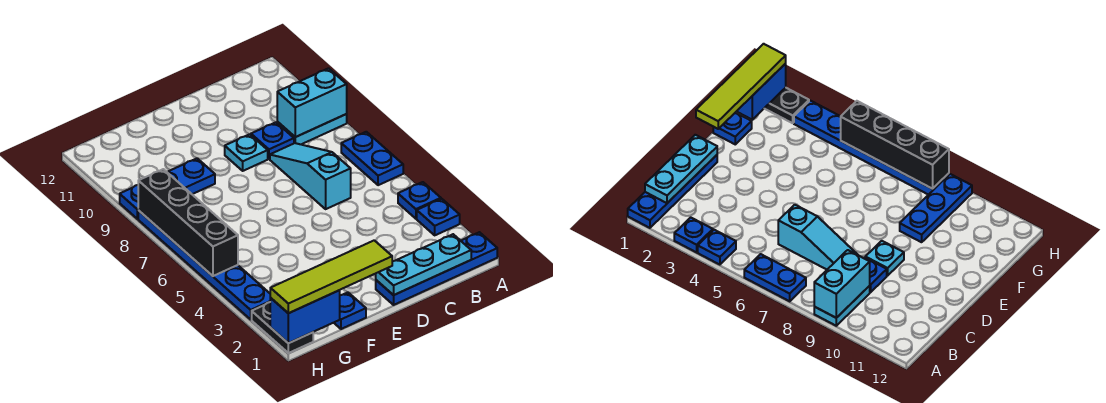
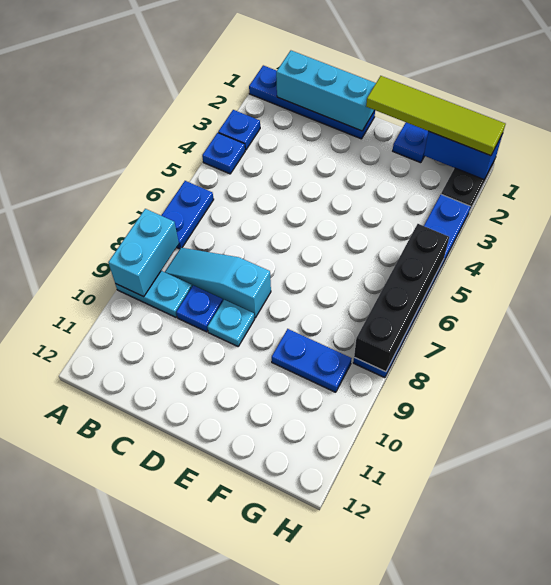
cyan brick A9:B9 level 2 -> cyan brick A8:A9 level 2
cyan plate B1:D1 level 2 -> cyan brick B1:D1 level 2
cyan slope C6:C8 level 1 top 6 -> cyan slope B8:D8 level 1 top D
blue plate F9:H9 level 1 -> blue plate F9:G9 level 1

